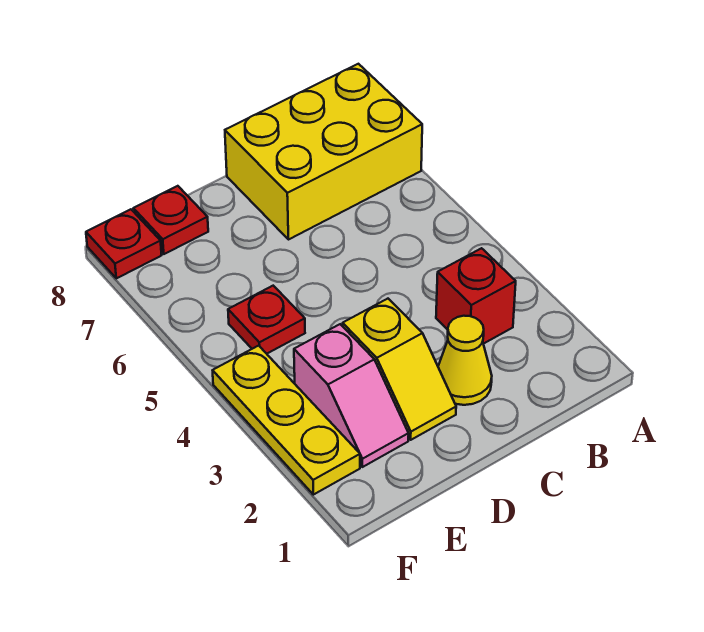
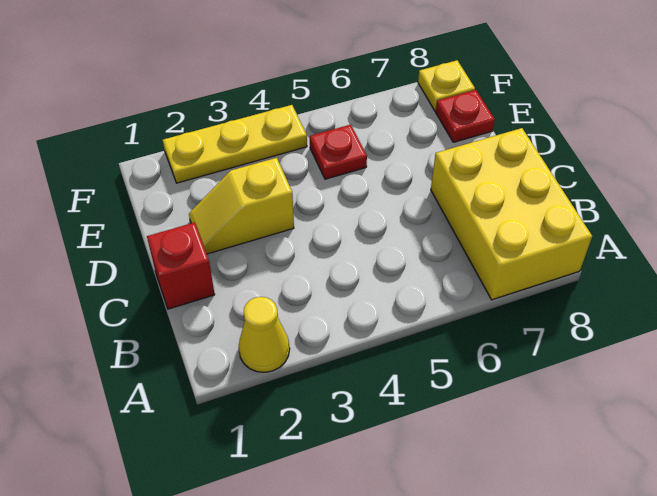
red brick B3 level 1 -> red brick C1 level 1
yellow cone C2 level 1 -> yellow cone A2 level 1
pink slope E2:E3 level 1 top 3 -> none
red plate F8 level 1 -> yellow plate F8 level 1

